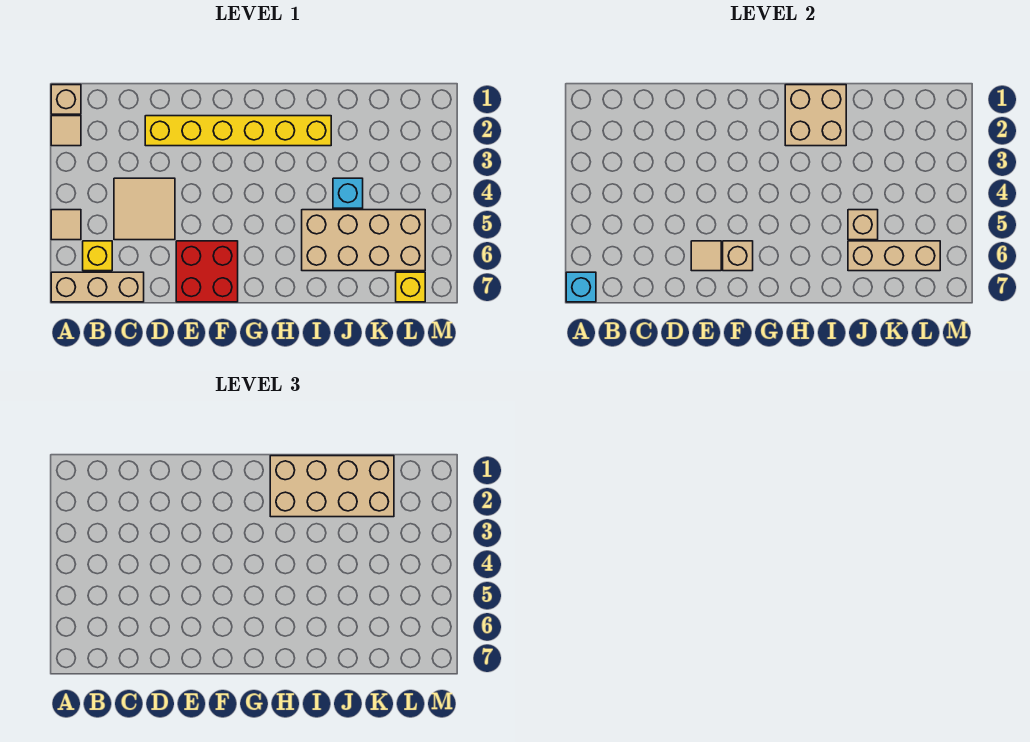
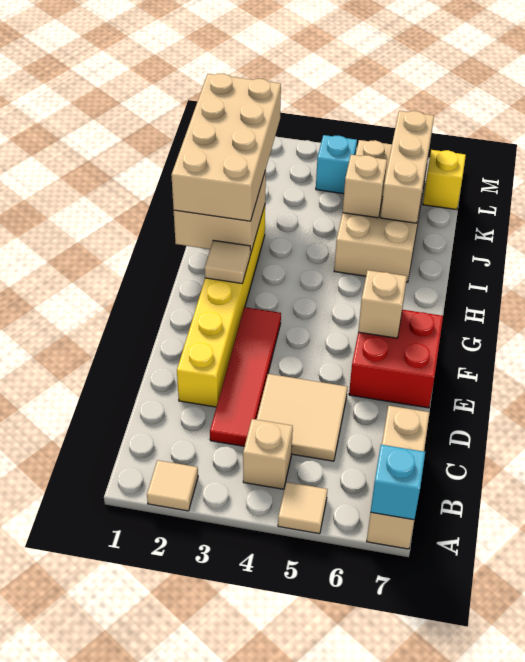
tan brick A1 level 1 -> tan brick B4 level 1
yellow brick B6 level 1 -> none
none -> red tile C3:F3 level 1
tan tile E6 level 2 -> tan tile G2 level 2
cyan brick J4 level 1 -> cyan brick L4 level 1

